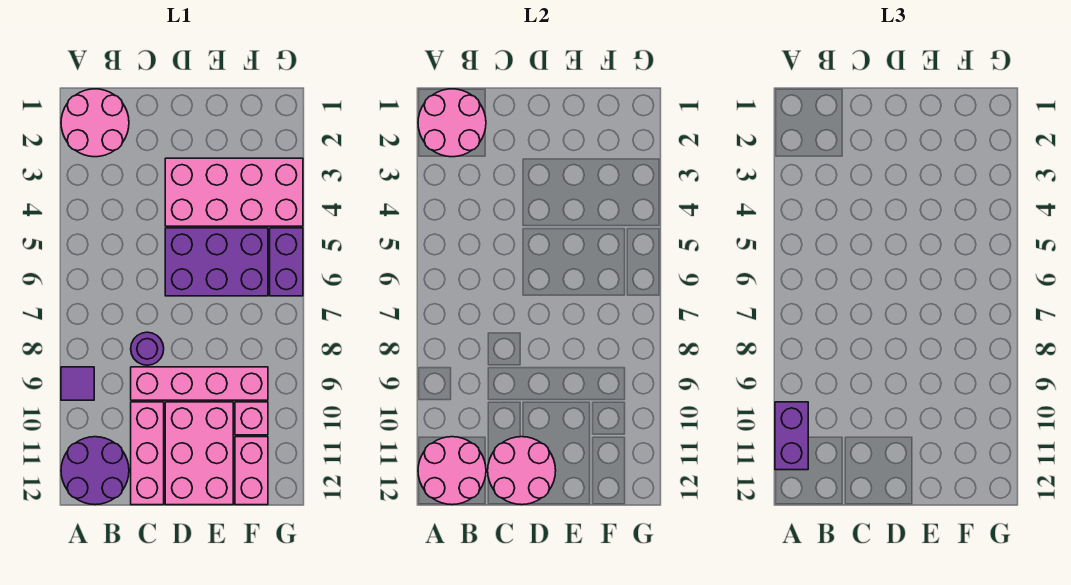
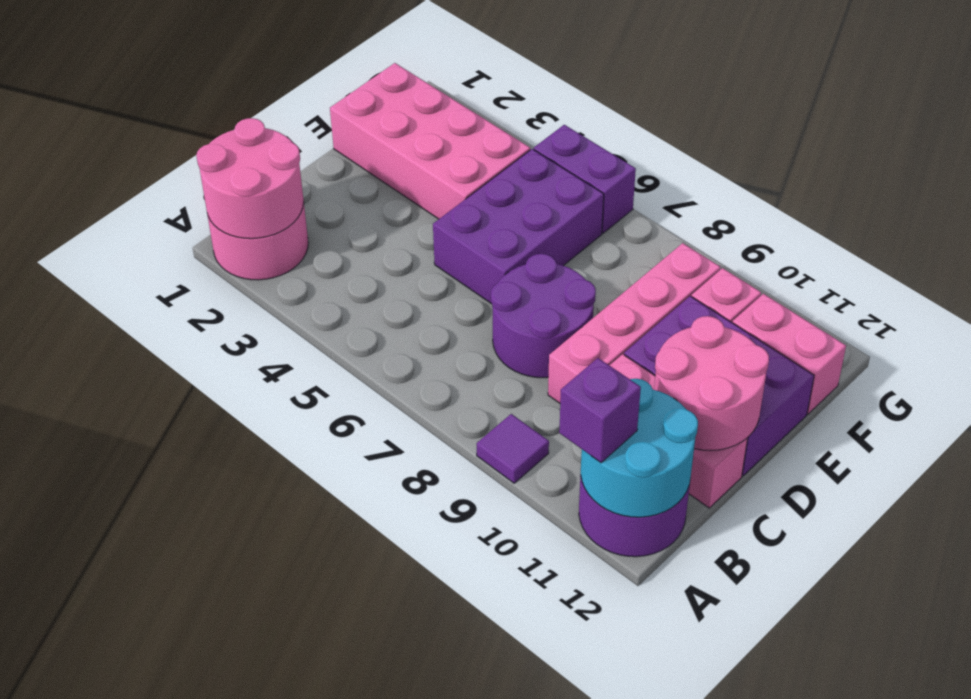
purple brick A10:A11 level 3 -> purple brick A11 level 3
pink round brick A11:B12 level 2 -> cyan round brick A11:B12 level 2
purple round brick C8 level 1 -> purple round brick C7:D8 level 1
pink brick D3:G4 level 1 -> pink brick E1:F4 level 1
pink brick D10:E12 level 1 -> purple brick D10:E12 level 1

